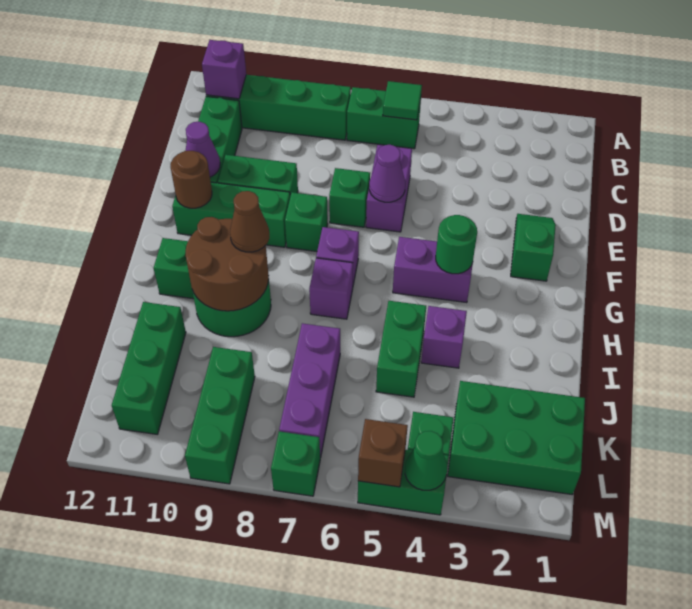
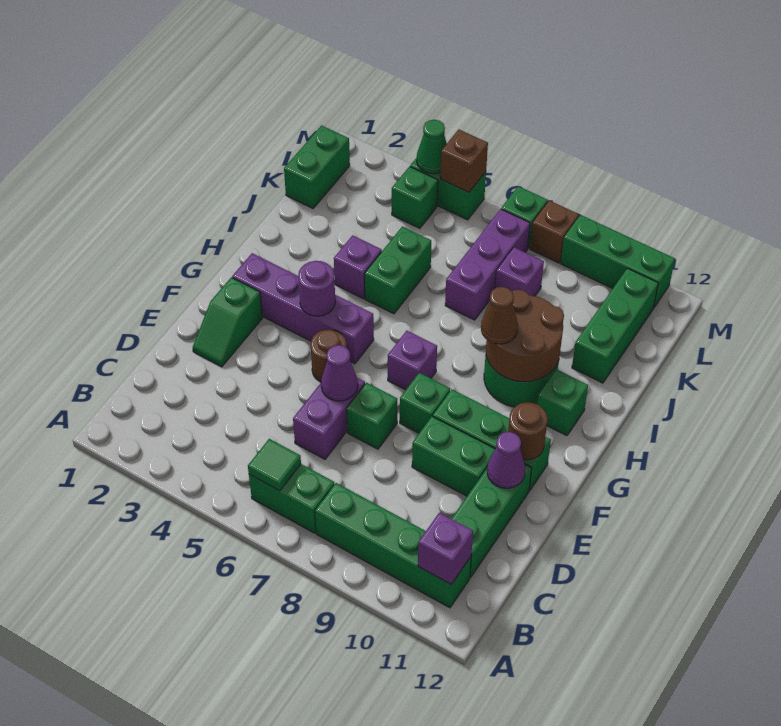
none -> brown round brick F5 level 1
purple brick G4:G5 level 1 -> purple brick G2:G5 level 1
green round brick G4 level 2 -> purple round brick G4 level 2
purple brick H7 level 1 -> purple brick K8 level 1
green brick K1:L3 level 1 -> green brick K1:L1 level 1
green brick K9:M9 level 1 -> green brick M9:M11 level 1
none -> brown brick M8 level 1

